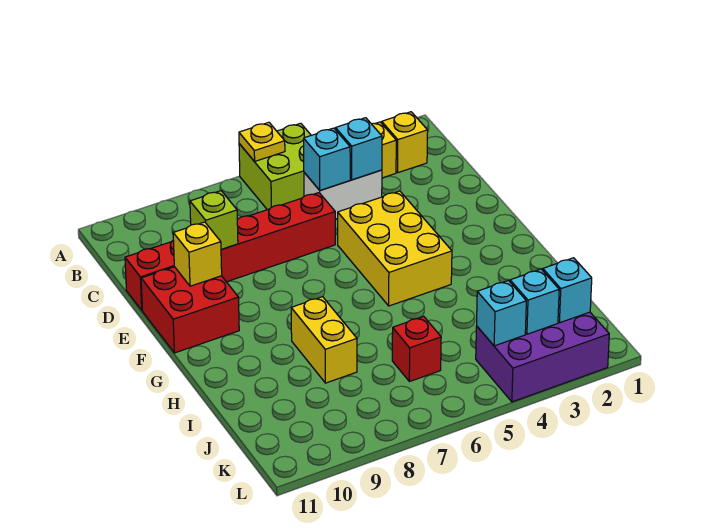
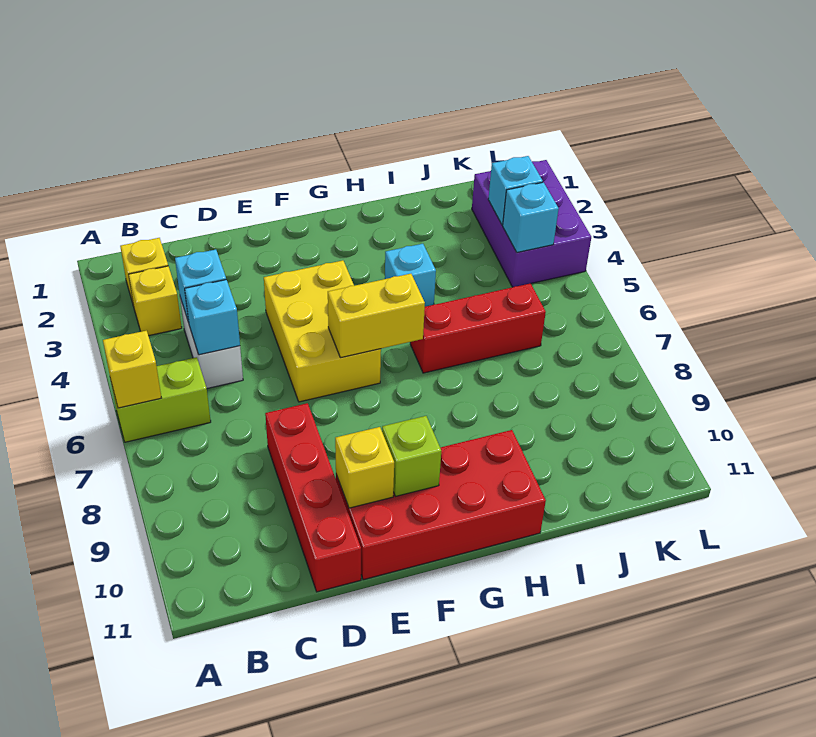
lime brick A5:B6 level 1 -> lime brick A6:B6 level 1
yellow plate A6 level 2 -> yellow brick A6 level 2
red brick D6:D11 level 1 -> red brick D8:D11 level 1
lime brick D9 level 2 -> lime brick F10 level 2
yellow brick E4:G5 level 1 -> yellow brick E4:F6 level 1
red brick E10:F11 level 1 -> red brick E10:H11 level 1
yellow brick H8:I8 level 1 -> yellow brick F6:G6 level 2
red brick J6 level 1 -> red brick H6:J6 level 1
cyan brick K2 level 2 -> cyan brick H4 level 1

